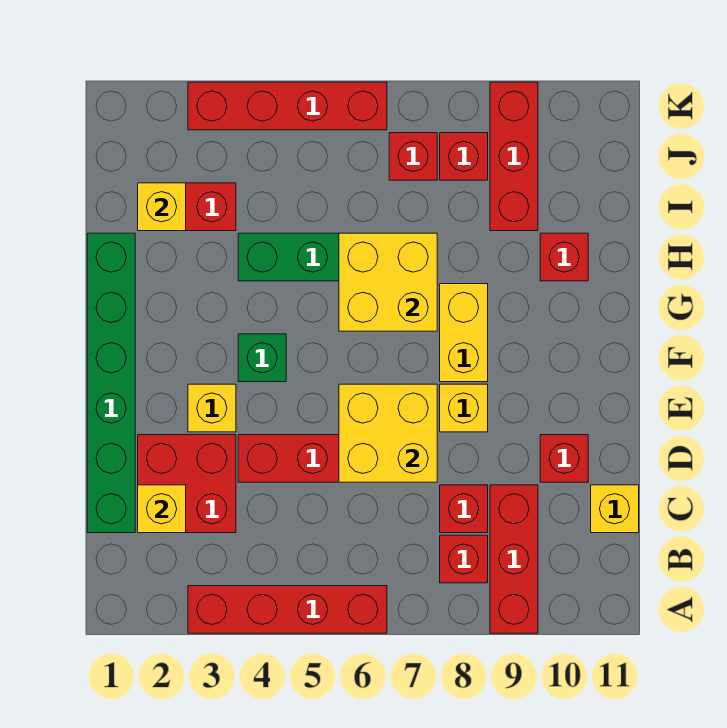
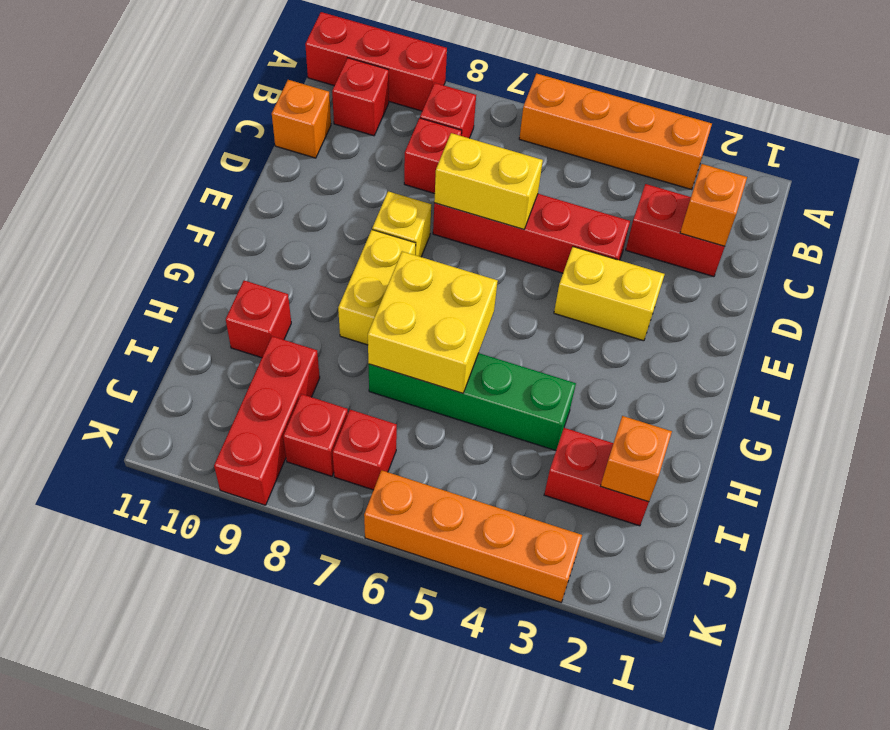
red brick A3:A6 level 1 -> orange brick A3:A6 level 1
red brick A9:C9 level 1 -> red brick A9:A11 level 1
green brick C1:H1 level 1 -> none
red brick C2:D3 level 1 -> red brick C2:C3 level 1
yellow brick C2 level 2 -> orange brick C2 level 2
yellow brick C11 level 1 -> orange brick C11 level 1
yellow brick D6:E7 level 2 -> yellow brick D6:D7 level 2
red brick D10 level 1 -> red brick B10 level 1
yellow brick E3 level 1 -> yellow brick E3:E4 level 1
green brick F4 level 1 -> none
yellow brick I2 level 2 -> orange brick I2 level 2
red brick K3:K6 level 1 -> orange brick K3:K6 level 1

